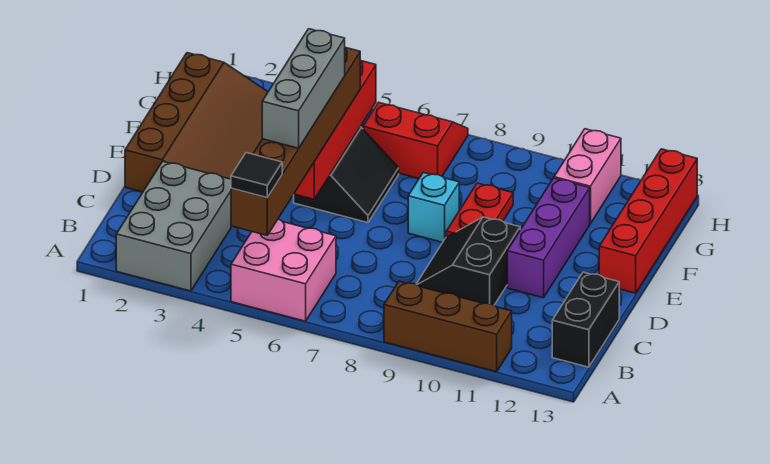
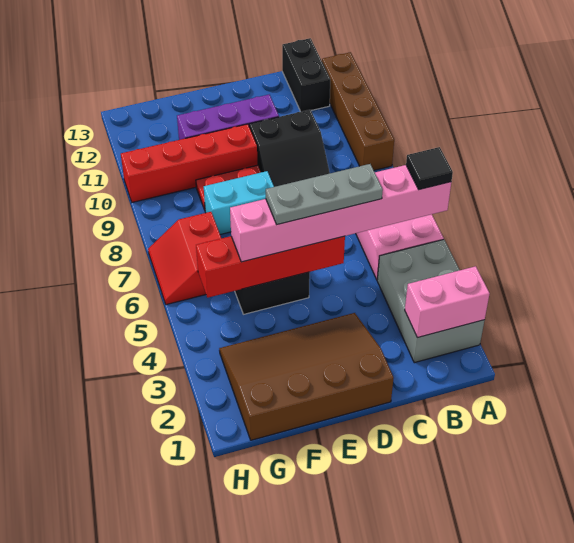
grey brick A2:C3 level 1 -> grey brick A2:B4 level 1
brown brick A5:F5 level 3 -> pink brick A5:F5 level 3
brown brick A9:A11 level 1 -> brown brick A9:A12 level 1
black brick B13:C13 level 1 -> black brick B12:B13 level 1
grey brick C5:E5 level 4 -> grey plate C5:E5 level 4
cyan brick E8 level 1 -> cyan brick E8:F8 level 1
red brick E13:H13 level 1 -> red brick E10:H10 level 1
pink brick G11:H11 level 1 -> pink brick A2:B2 level 2

